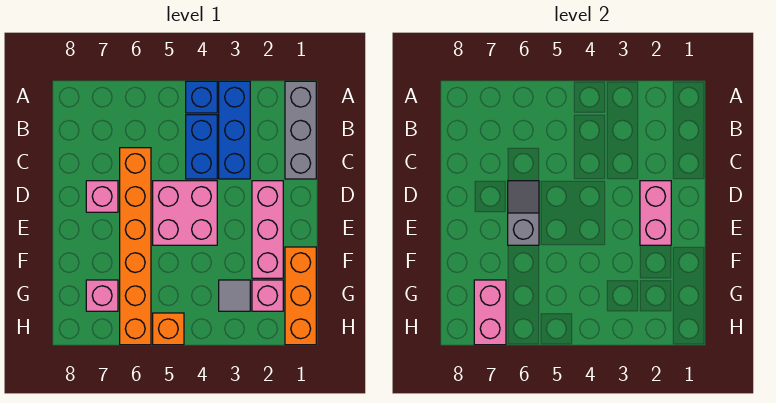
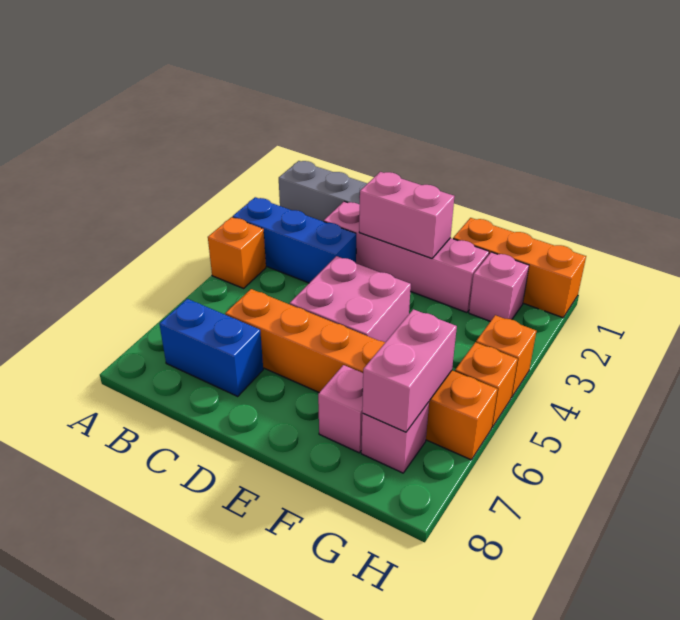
blue brick A4 level 1 -> orange brick A4 level 1
blue brick B4:C4 level 1 -> blue brick B7:C7 level 1
pink brick D2:F2 level 1 -> pink brick C2:F2 level 1
grey slope D6:E6 level 2 top E -> none
pink brick D7 level 1 -> pink brick F7 level 1
grey tile G3 level 1 -> none
pink brick G7:H7 level 2 -> pink brick G6:G7 level 2
none -> orange brick H4 level 1

